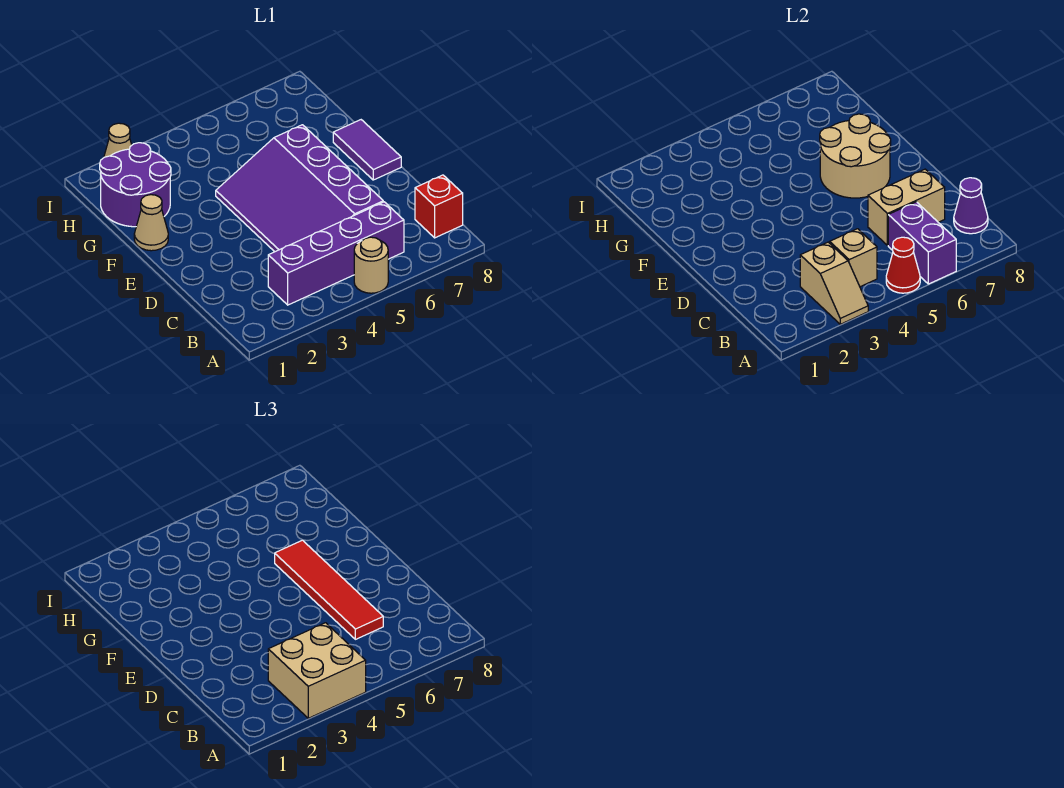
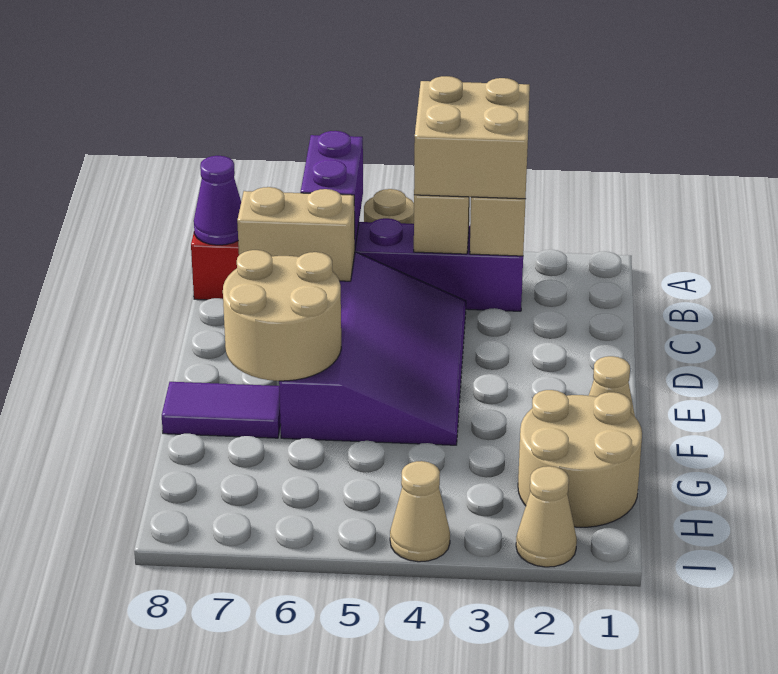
red cone A5 level 2 -> none
red tile C6:F6 level 3 -> none
purple tile E8:F8 level 1 -> purple tile F7:F8 level 1
purple round brick G1:H2 level 1 -> tan round brick G1:H2 level 1
none -> tan cone I4 level 1

